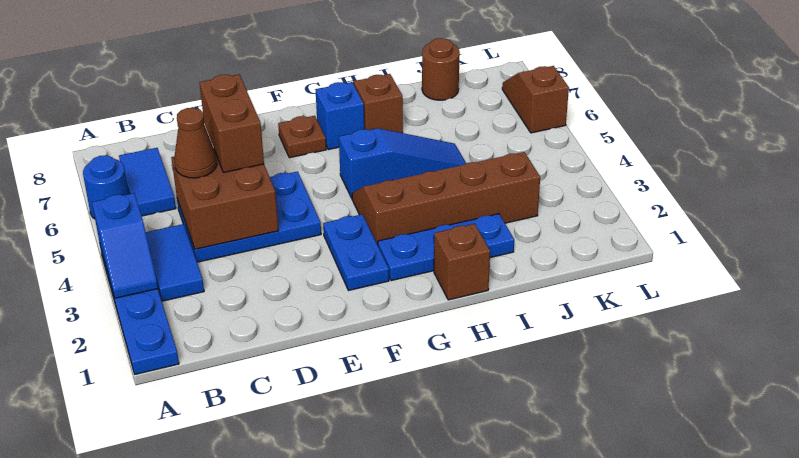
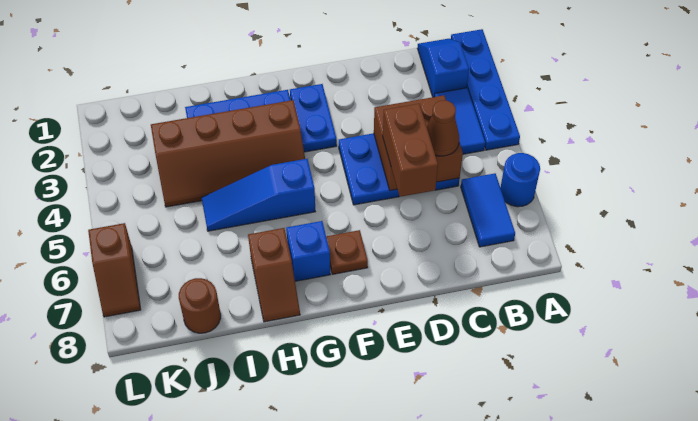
blue slope A3:A4 level 2 top 4 -> blue slope B1:B2 level 1 top 2
brown brick H1 level 1 -> none

